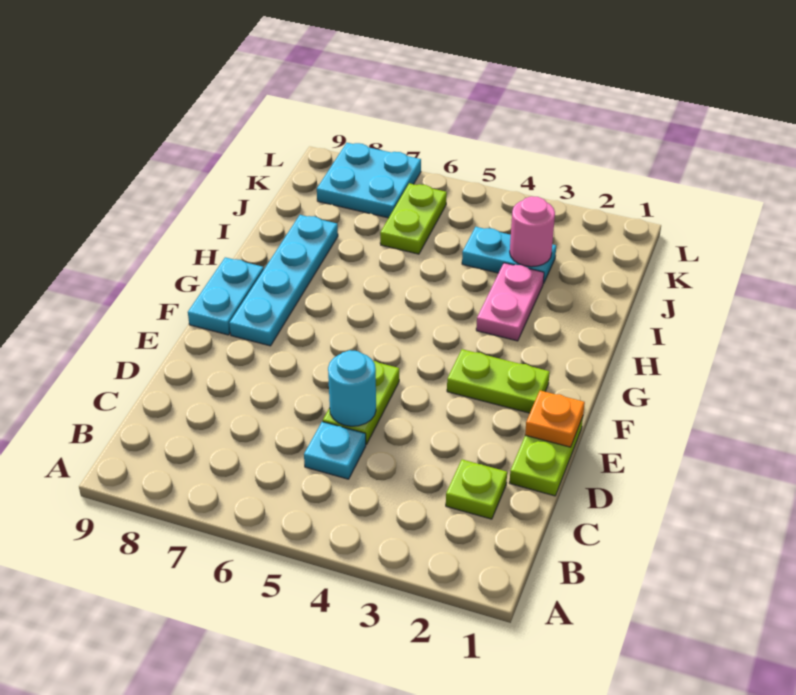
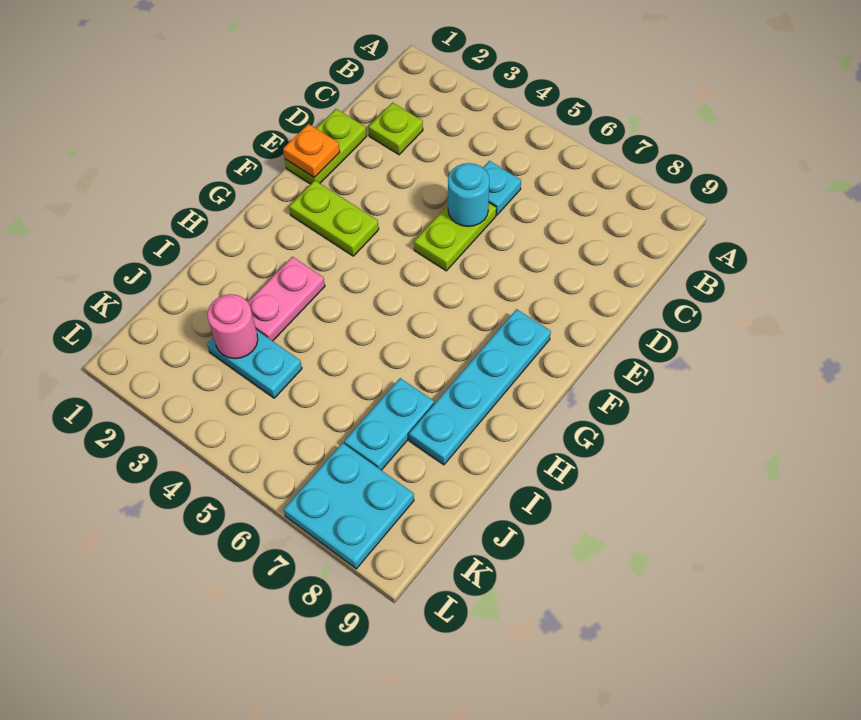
cyan plate F9:G9 level 1 -> cyan plate I7:J7 level 1
lime plate J6:K6 level 1 -> none

